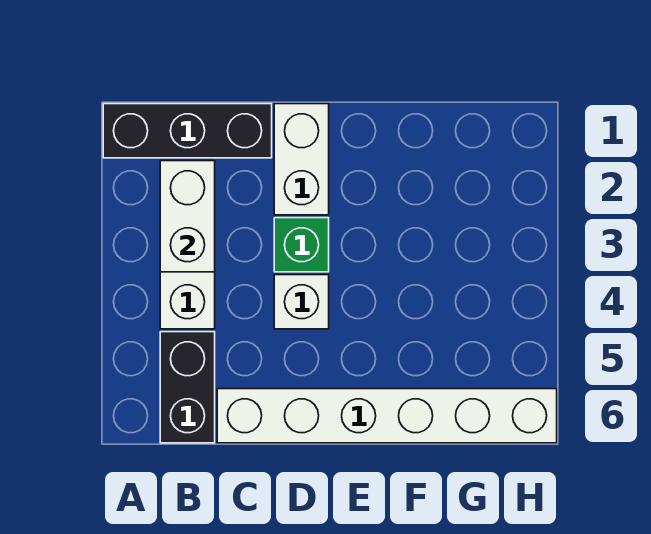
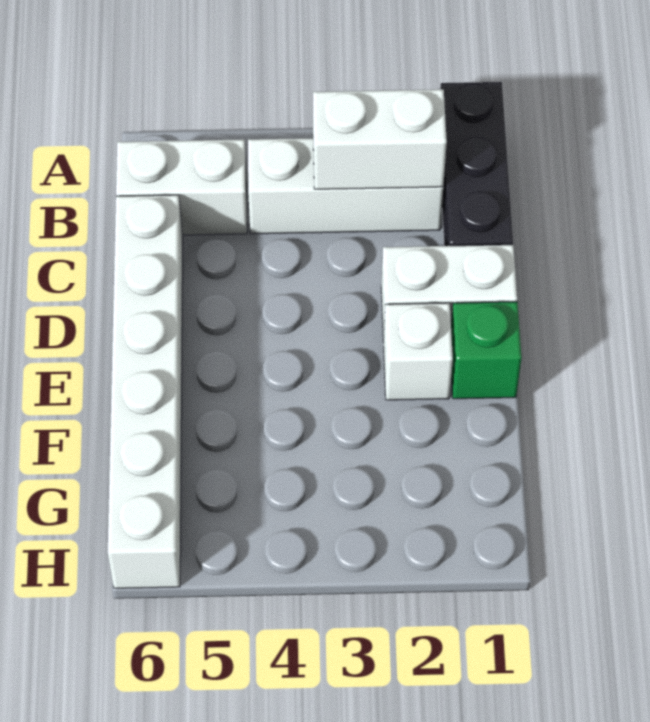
black brick B5:B6 level 1 -> white brick B5:B6 level 1
green brick D3 level 1 -> green brick E1 level 1
white brick D4 level 1 -> white brick E2 level 1

